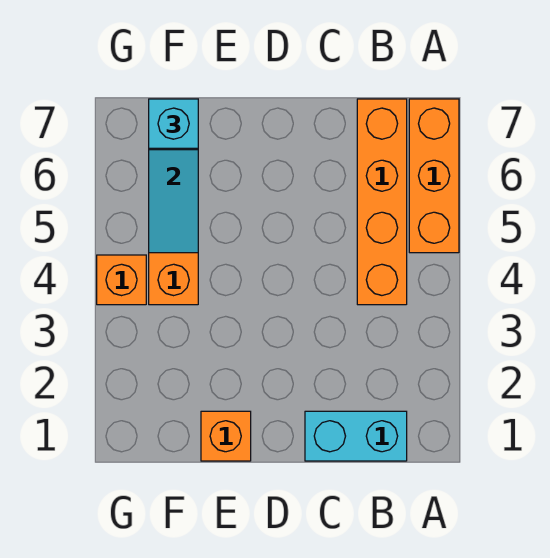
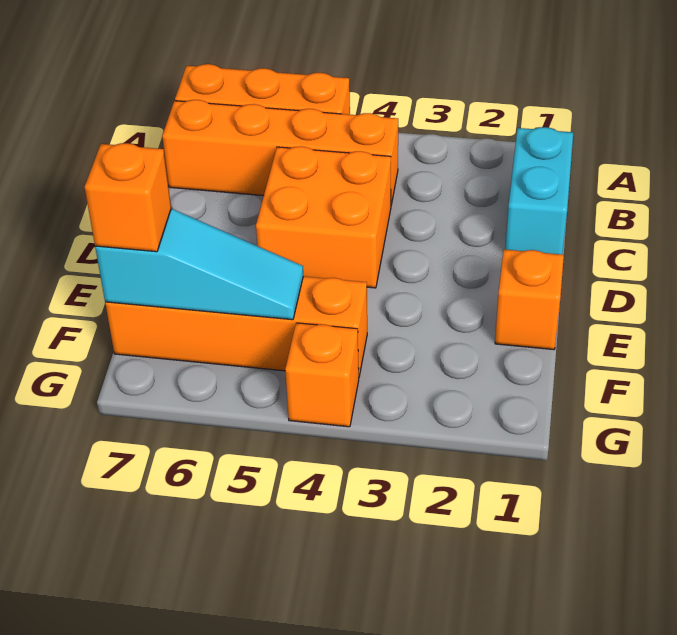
none -> orange brick C4:D5 level 1
cyan brick F7 level 3 -> orange brick F7 level 3

